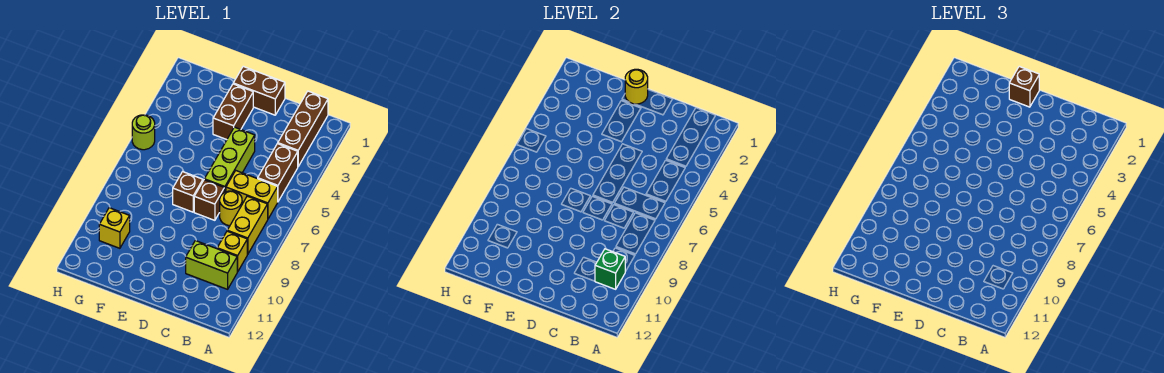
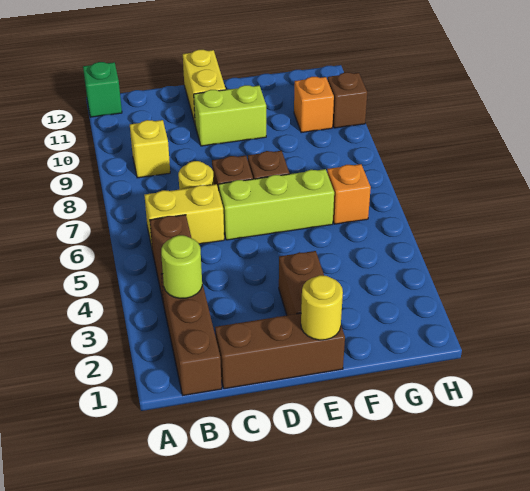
yellow brick B7:B8 level 1 -> yellow brick D11:D12 level 1
lime brick B10:C10 level 1 -> lime brick D10:E10 level 1
green brick B10 level 2 -> green brick A12 level 1
brown brick D1:E1 level 1 -> brown brick C1:E1 level 1
lime brick D4:D6 level 1 -> lime brick D6:F6 level 1
brown brick E1 level 3 -> brown brick H10 level 1
none -> orange brick G6 level 1
yellow brick G10 level 1 -> orange brick G10 level 1
lime round brick H5 level 1 -> lime round brick B3 level 2

